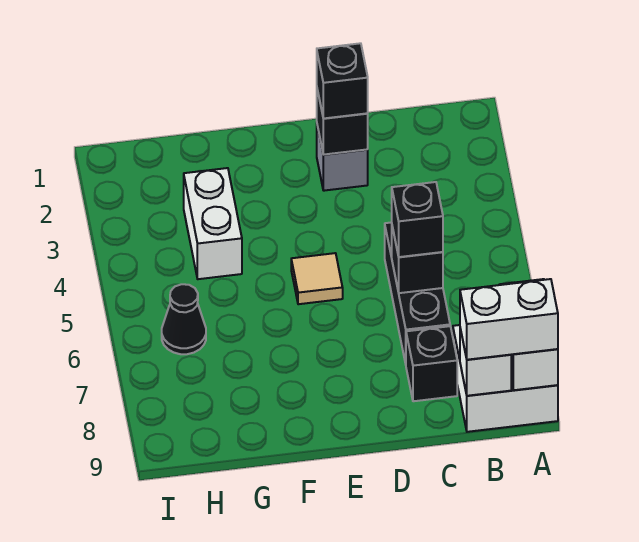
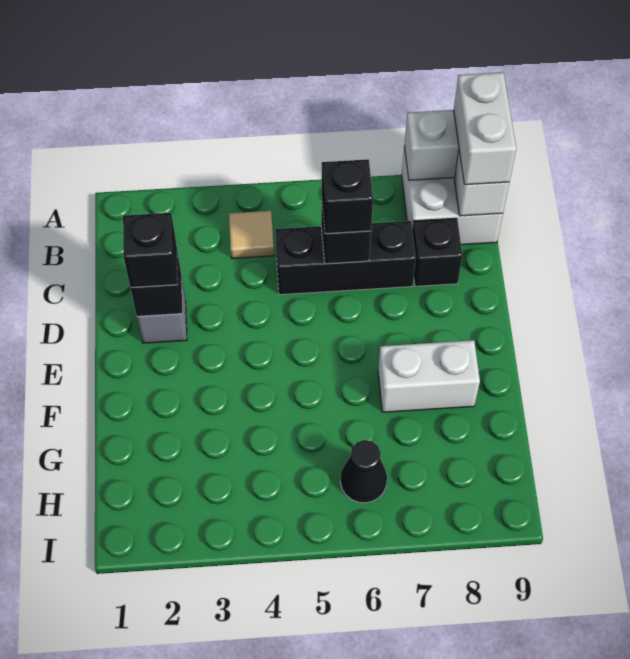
tan tile E5 level 1 -> tan tile B4 level 1
white brick G3:G4 level 1 -> white brick F7:F8 level 1

